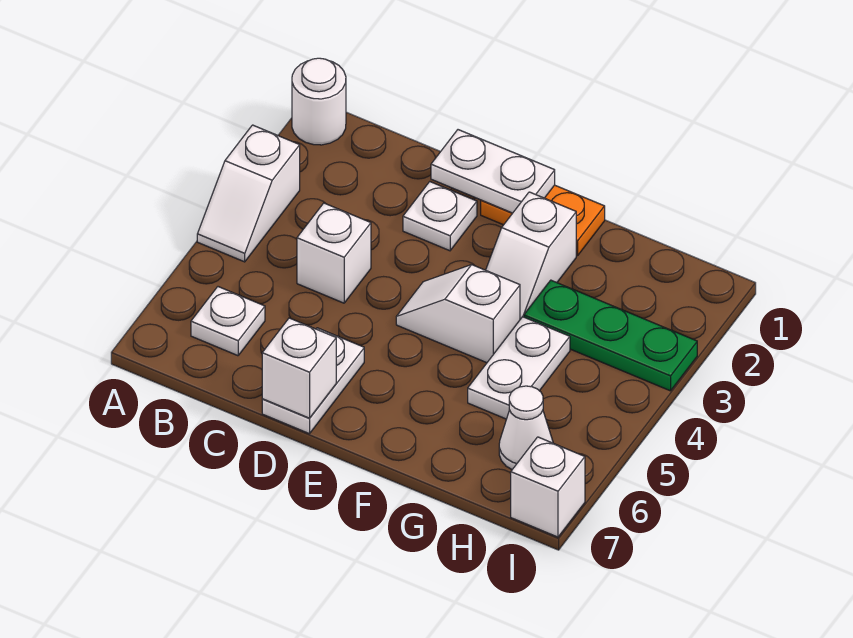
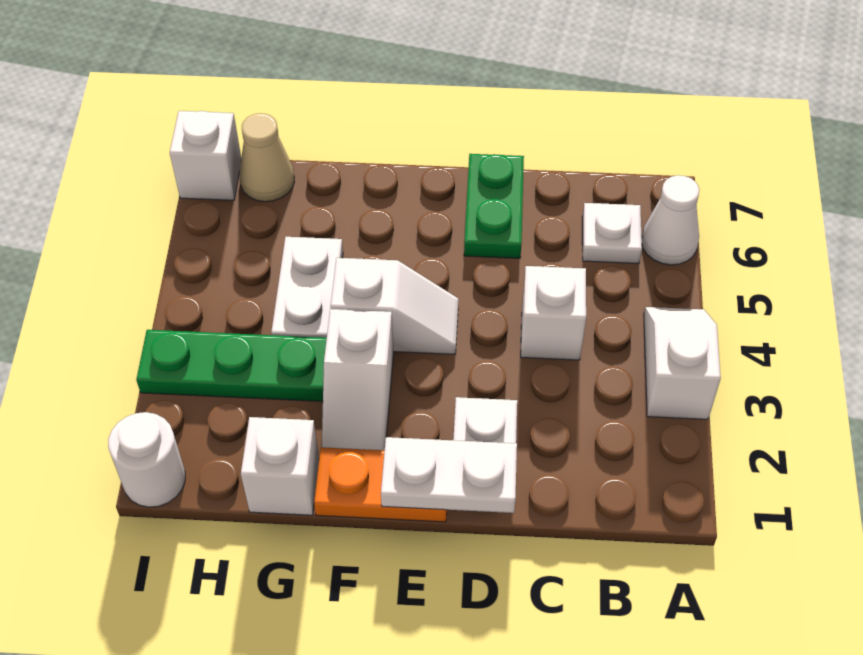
white round brick A1 level 1 -> white round brick I1 level 1
white plate D6:D7 level 1 -> green plate D6:D7 level 1
white brick D7 level 2 -> white brick G1 level 1
white slope F2:F3 level 1 top 2 -> white slope F2:F3 level 1 top 3
white cone H6 level 1 -> white cone A6 level 1
none -> tan cone H7 level 1

